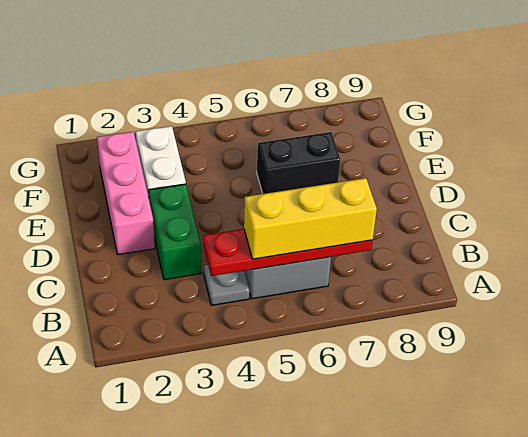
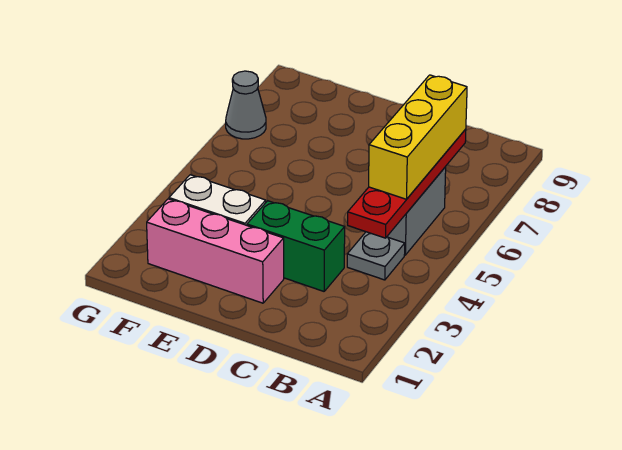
black brick E6:E7 level 1 -> none
none -> grey cone G7 level 1

